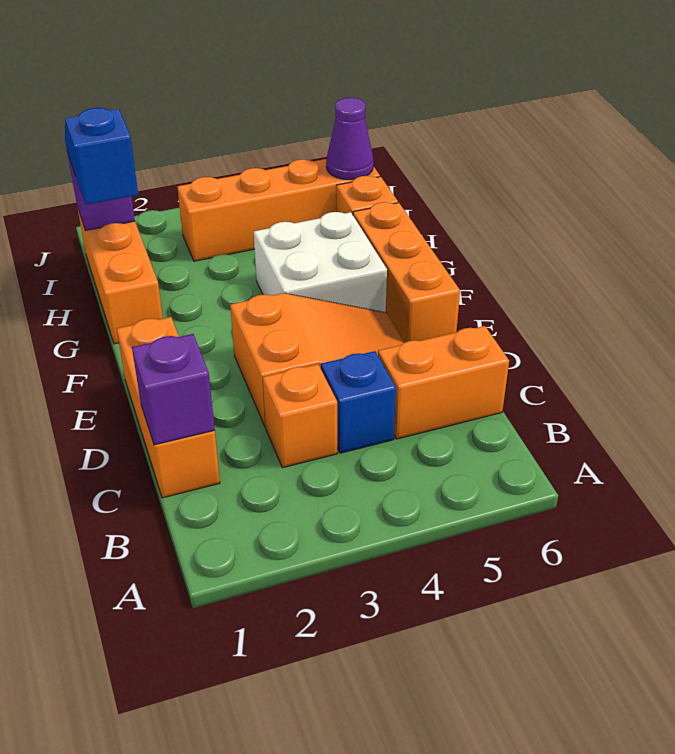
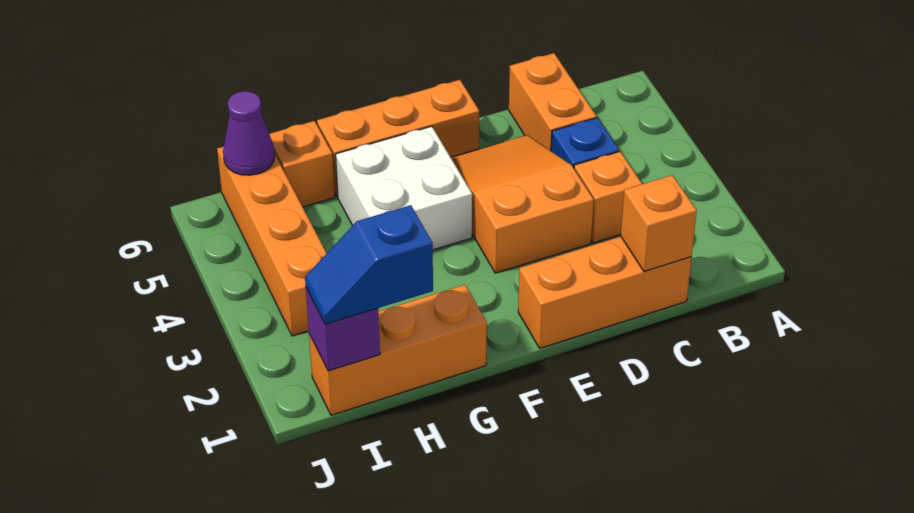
purple brick C1 level 2 -> orange brick C1 level 2

